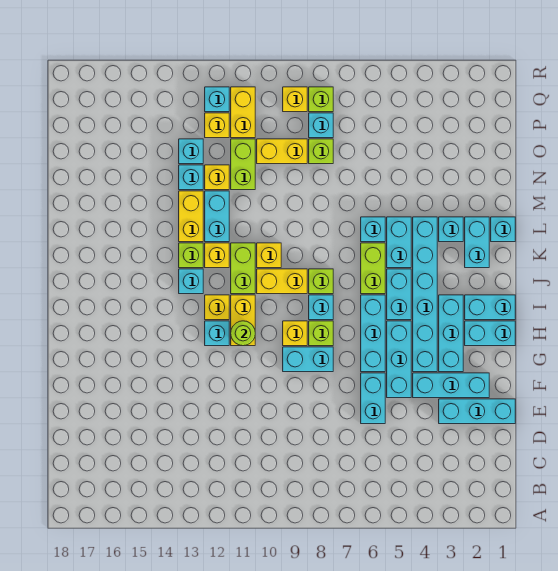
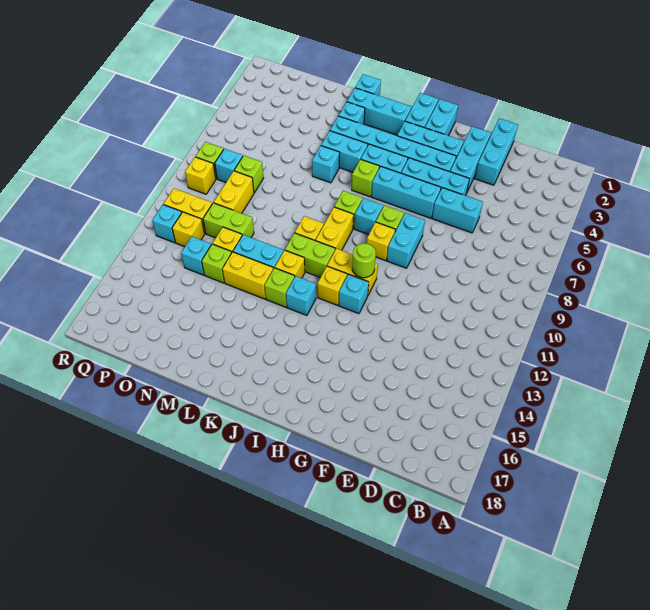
lime brick J6:K6 level 1 -> lime brick J6 level 1
cyan brick K2:L2 level 1 -> cyan brick J2:L2 level 1
cyan brick N13 level 1 -> lime brick N13 level 1

